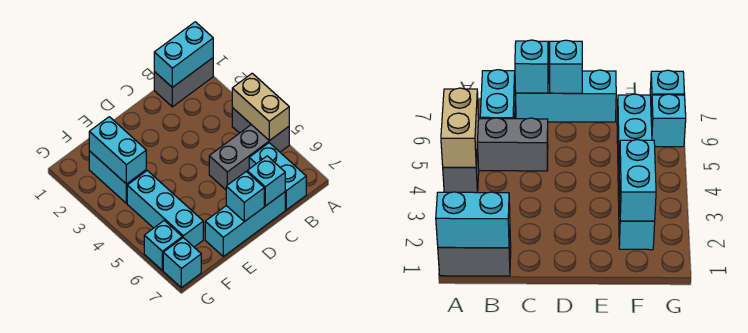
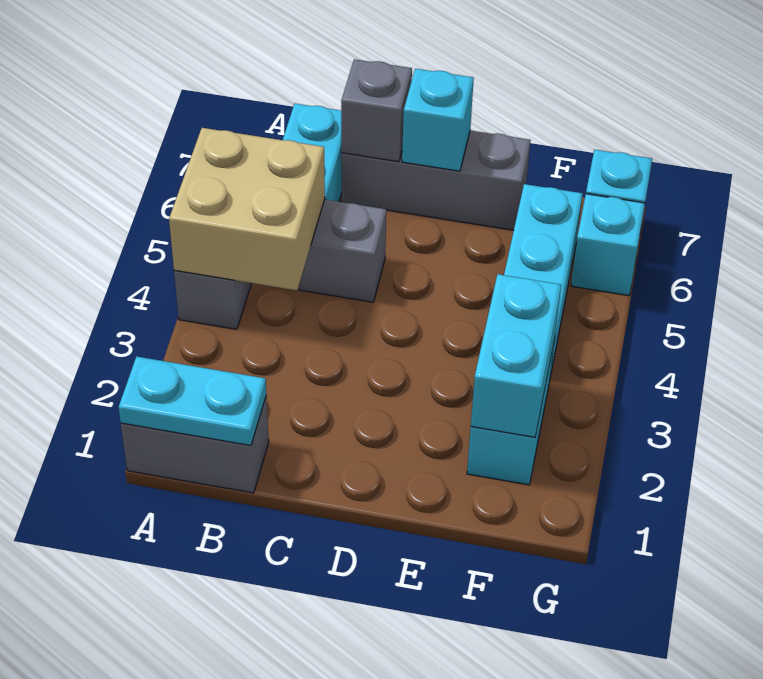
cyan brick A1:B1 level 2 -> cyan plate A1:B1 level 2
tan brick A4:A5 level 2 -> tan brick A4:B5 level 2
cyan brick C7:E7 level 1 -> grey brick C7:E7 level 1
cyan brick C7 level 2 -> grey brick C7 level 2

